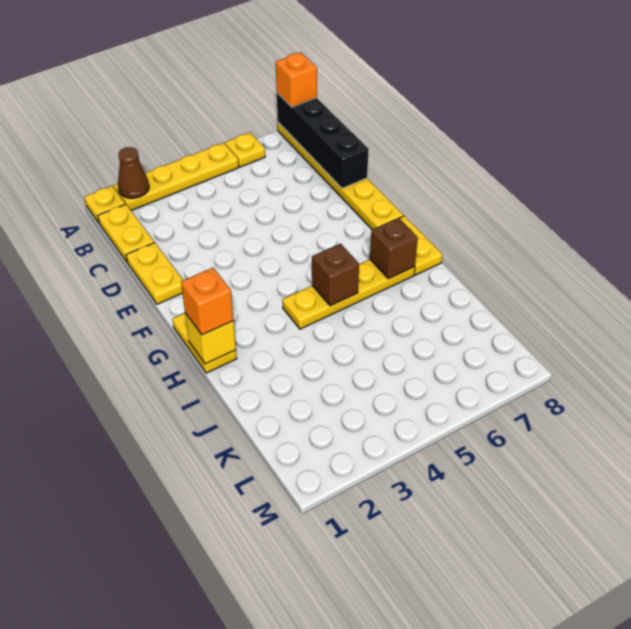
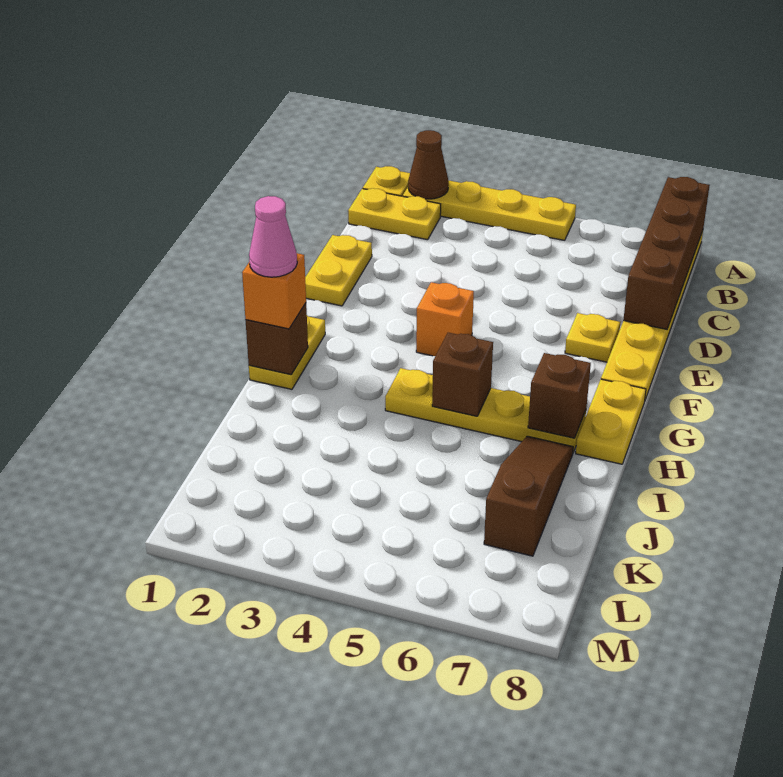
yellow plate A6 level 1 -> yellow plate E7 level 1
black brick A8:D8 level 2 -> brown brick A8:D8 level 2
orange brick A8 level 3 -> orange brick F4 level 1
yellow plate B1:C1 level 1 -> yellow plate B1:B2 level 1
yellow brick H1 level 2 -> brown brick H1 level 2
none -> pink cone H1 level 4
none -> brown slope I7:K7 level 1 top K

